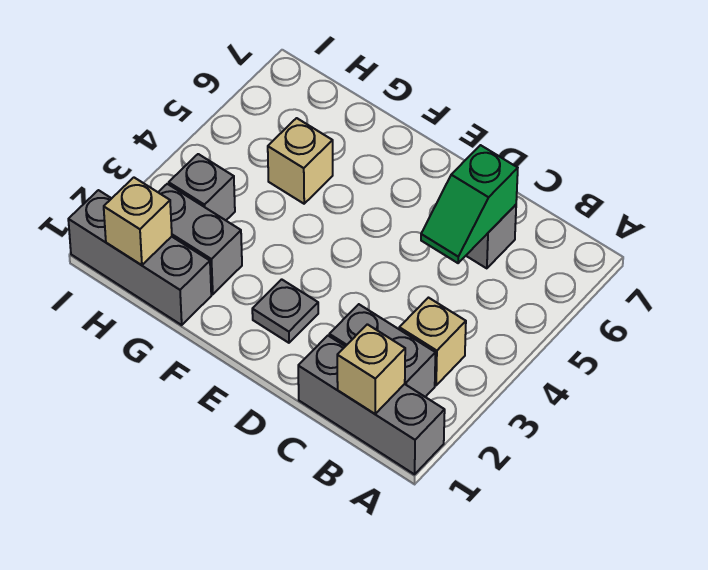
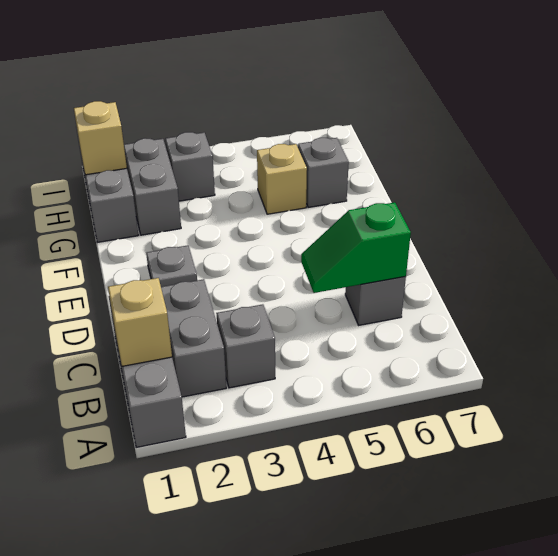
tan brick B3 level 1 -> grey brick B3 level 1
none -> grey brick G6 level 1

